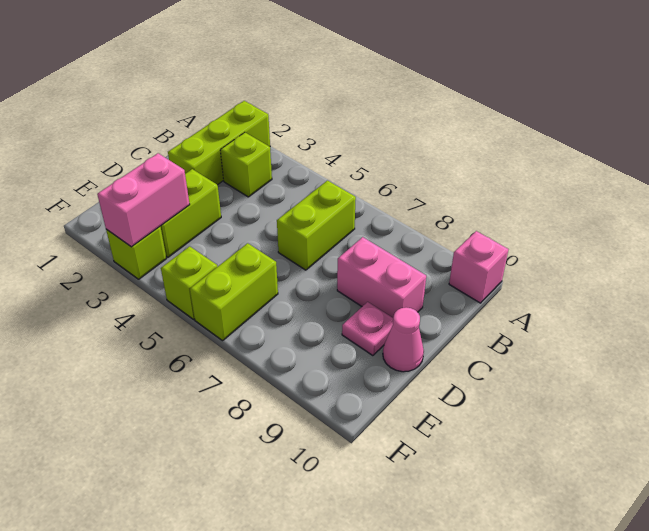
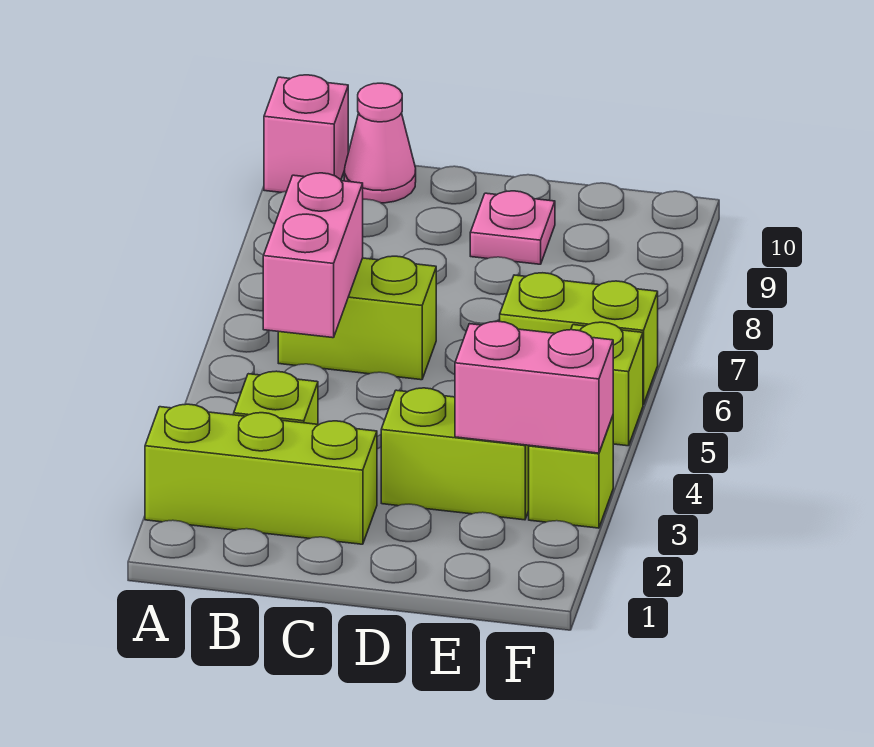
pink brick C8:C9 level 1 -> pink brick B5:B6 level 2
pink cone D10 level 1 -> pink cone B10 level 1

